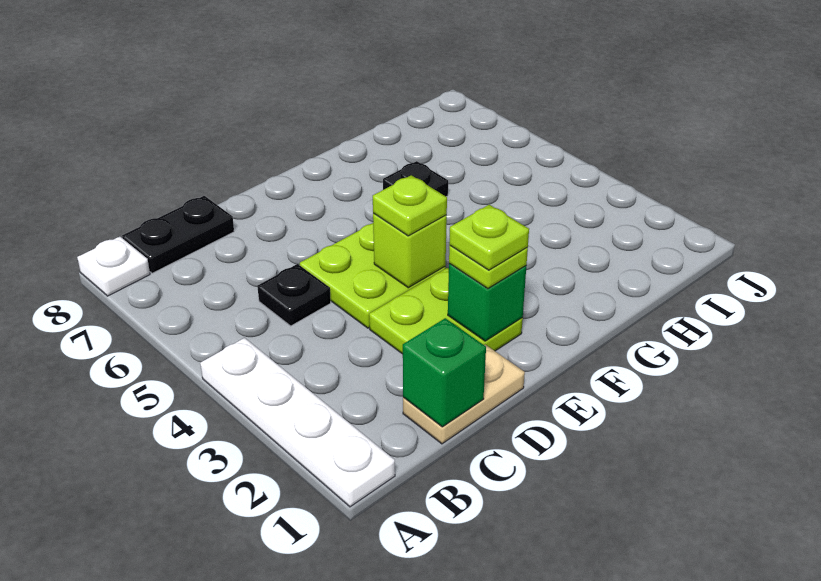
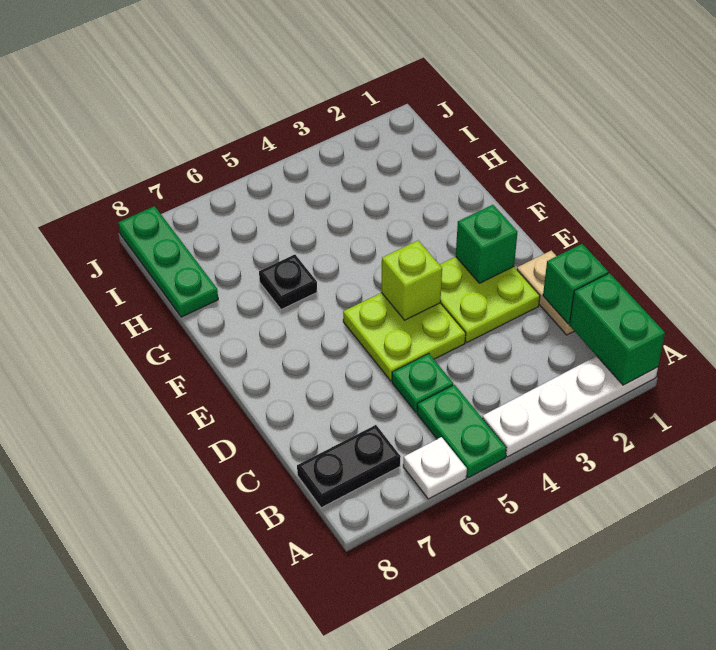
none -> green brick A1:B1 level 2
none -> green plate A5:B5 level 1
white plate A8 level 1 -> white plate A6 level 1
black plate B8:C8 level 1 -> black plate B7:B8 level 1
black plate C5 level 1 -> green plate C5 level 1
lime plate E2 level 3 -> none
lime plate E2 level 4 -> none
lime plate E4 level 3 -> none
none -> green plate H8:J8 level 1

